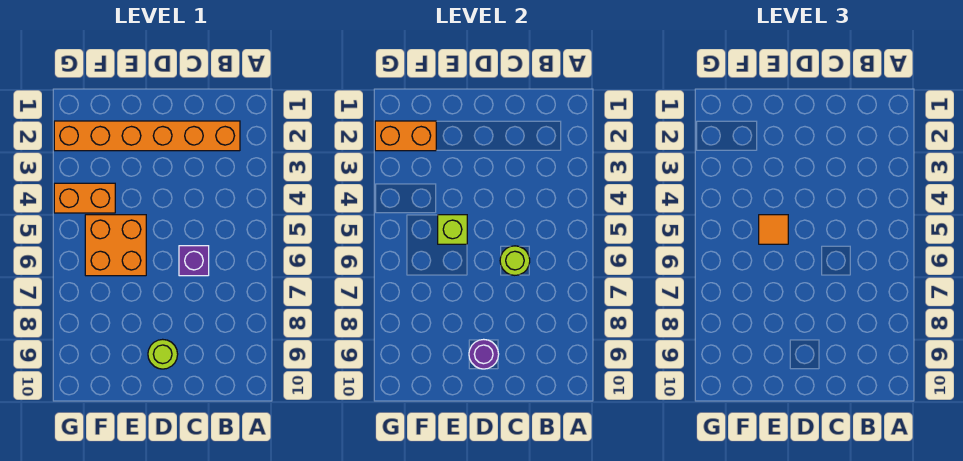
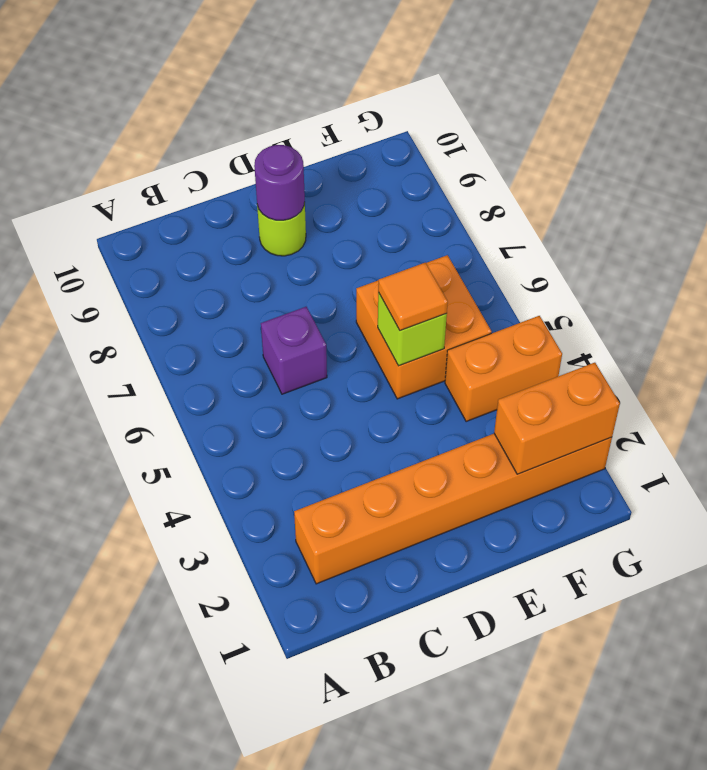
lime round brick C6 level 2 -> none

